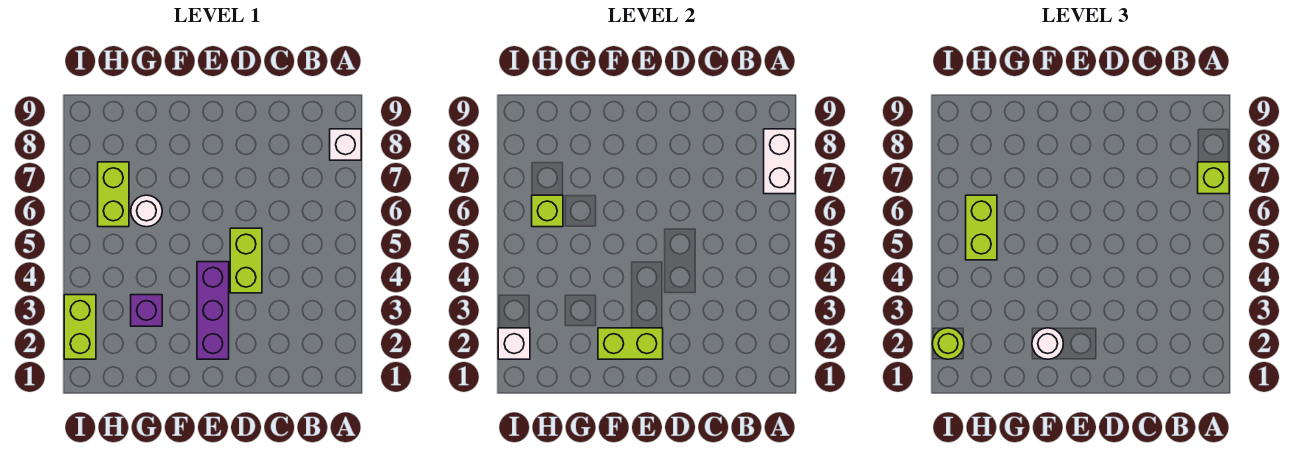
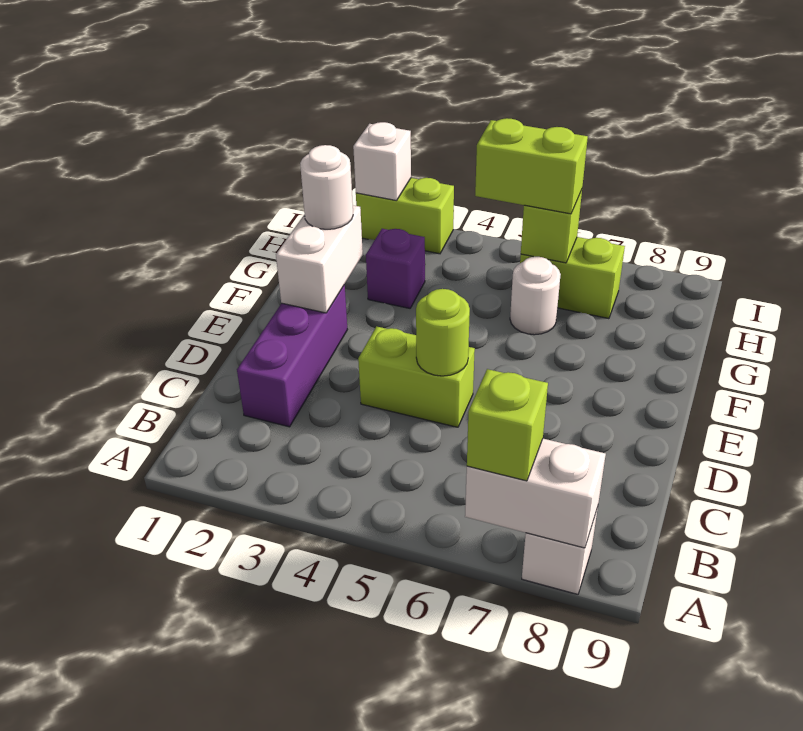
purple brick E2:E4 level 1 -> purple brick C2:E2 level 1
lime brick E2:F2 level 2 -> white brick E2:F2 level 2
lime round brick I2 level 3 -> lime round brick D5 level 2

